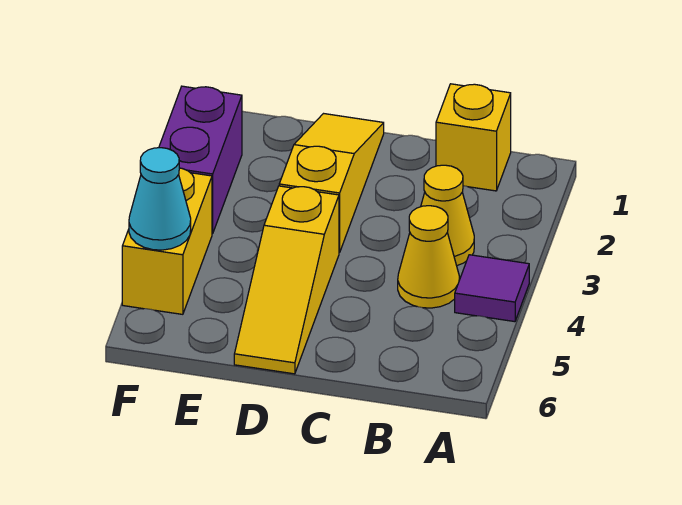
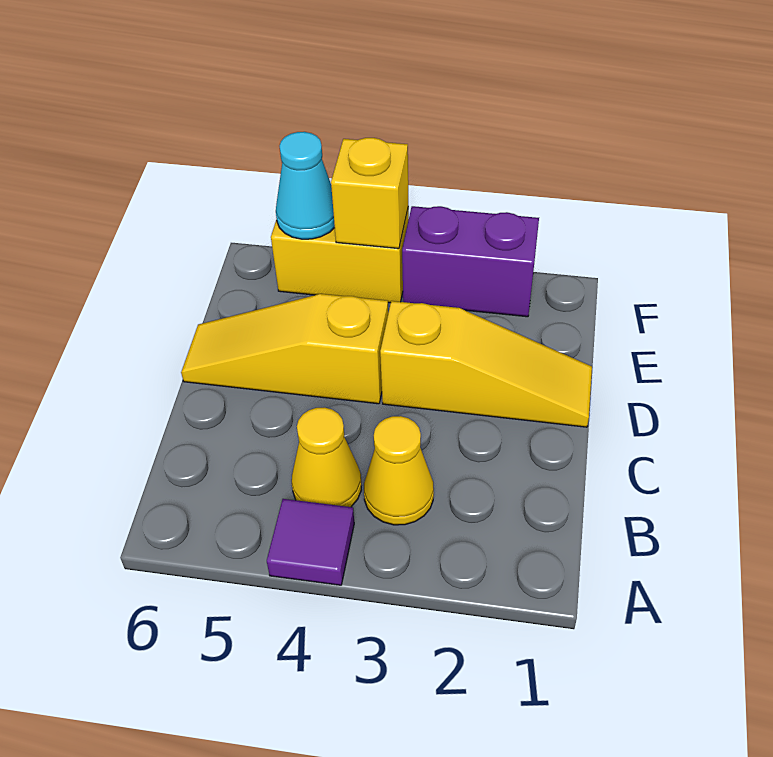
yellow brick B1 level 1 -> yellow brick F4 level 2

